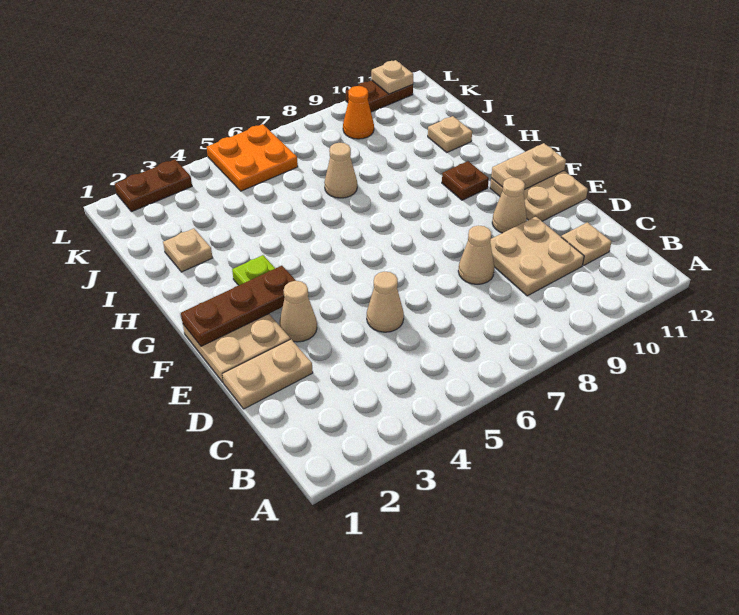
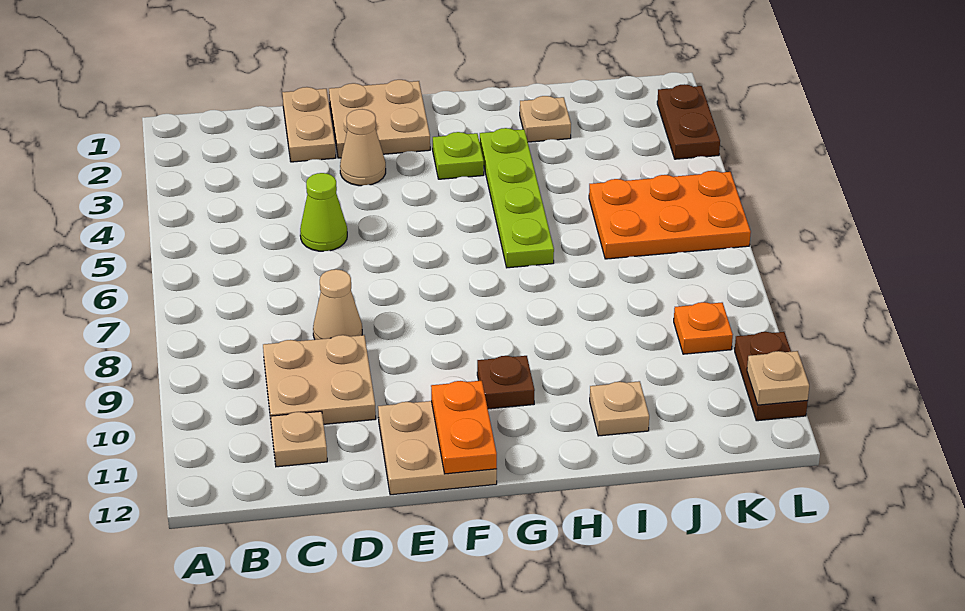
tan cone D5 level 1 -> lime cone D5 level 1
tan cone E10 level 1 -> none
brown plate F1:F3 level 2 -> none
tan plate F11:F12 level 2 -> orange plate F11:F12 level 2
none -> lime plate H3:H6 level 1
tan cone I7 level 1 -> none
orange plate K5:L6 level 1 -> orange plate J5:L6 level 1
orange cone K9 level 1 -> orange plate K9 level 1

